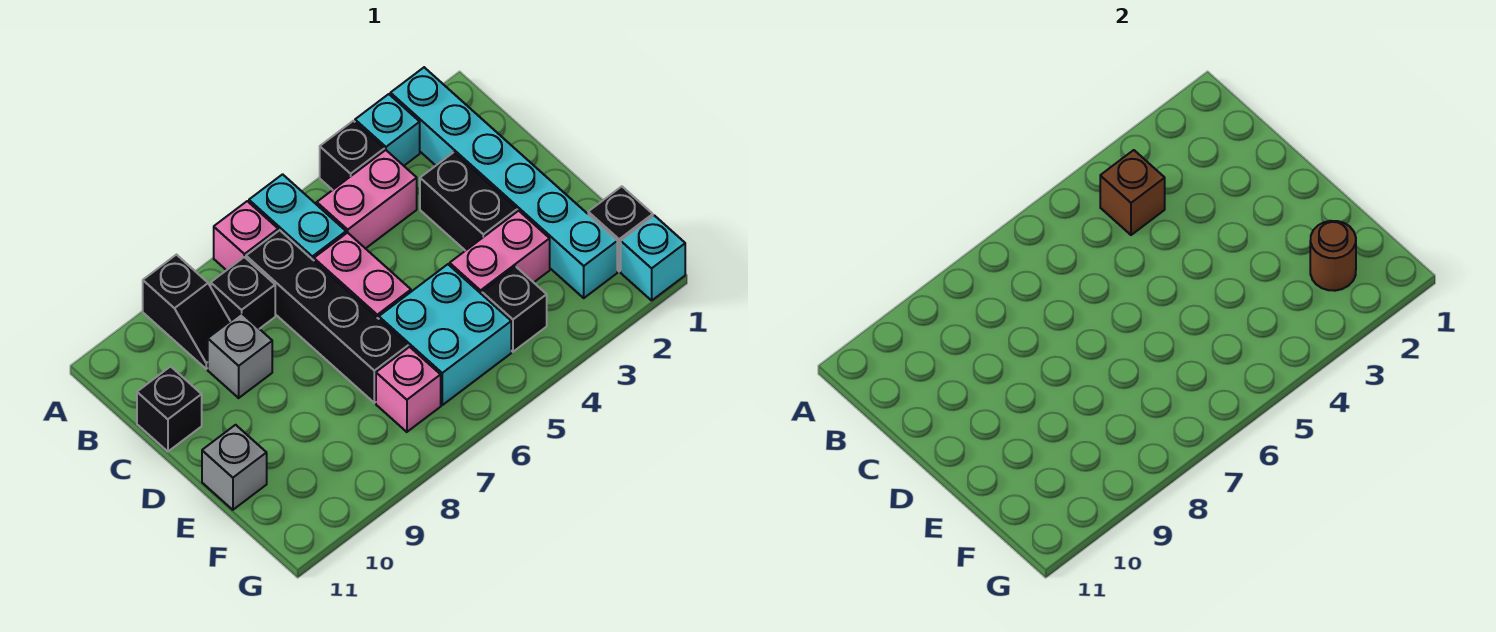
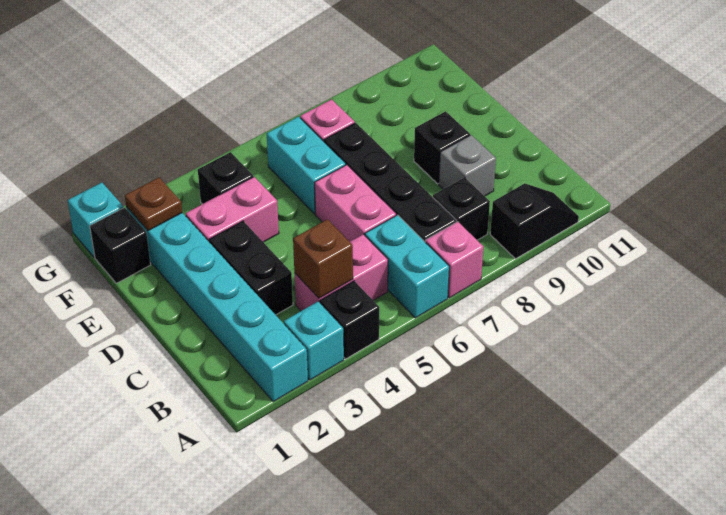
black slope A9:B9 level 1 top A -> black slope A9:A10 level 1 top 9
black brick C11 level 1 -> black brick D9 level 1
cyan brick E5:F6 level 1 -> cyan brick E6:F6 level 1
grey brick E11 level 1 -> none
brown round brick F2 level 2 -> brown plate F2 level 2

